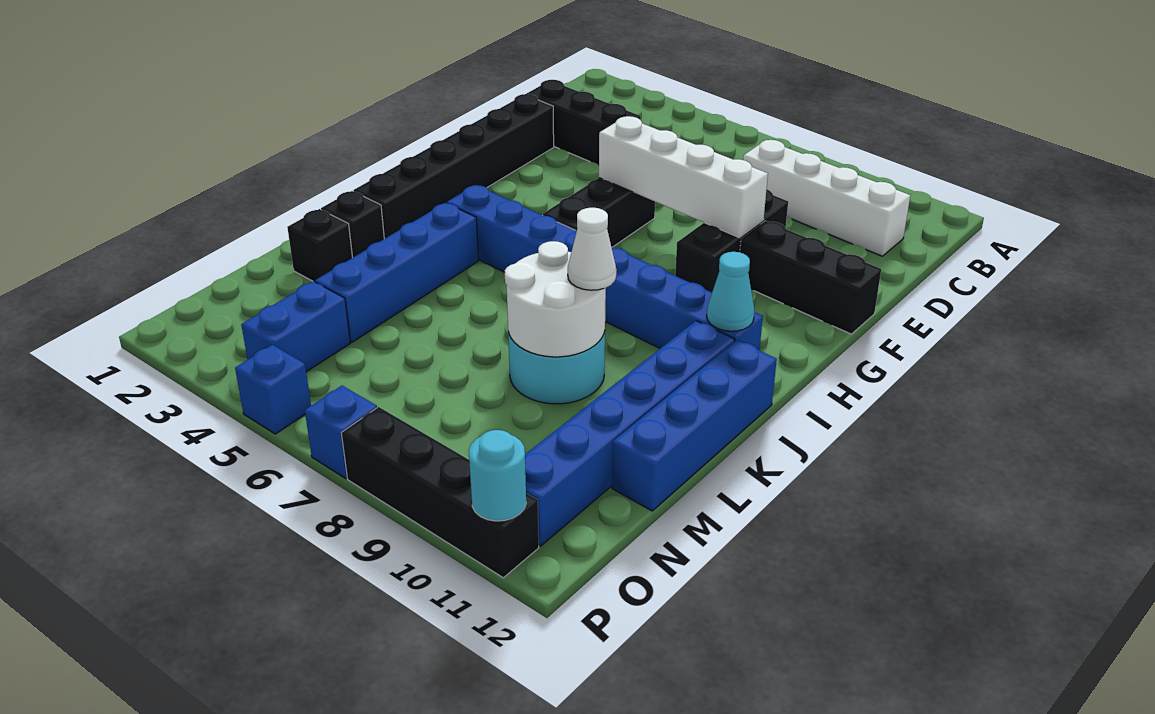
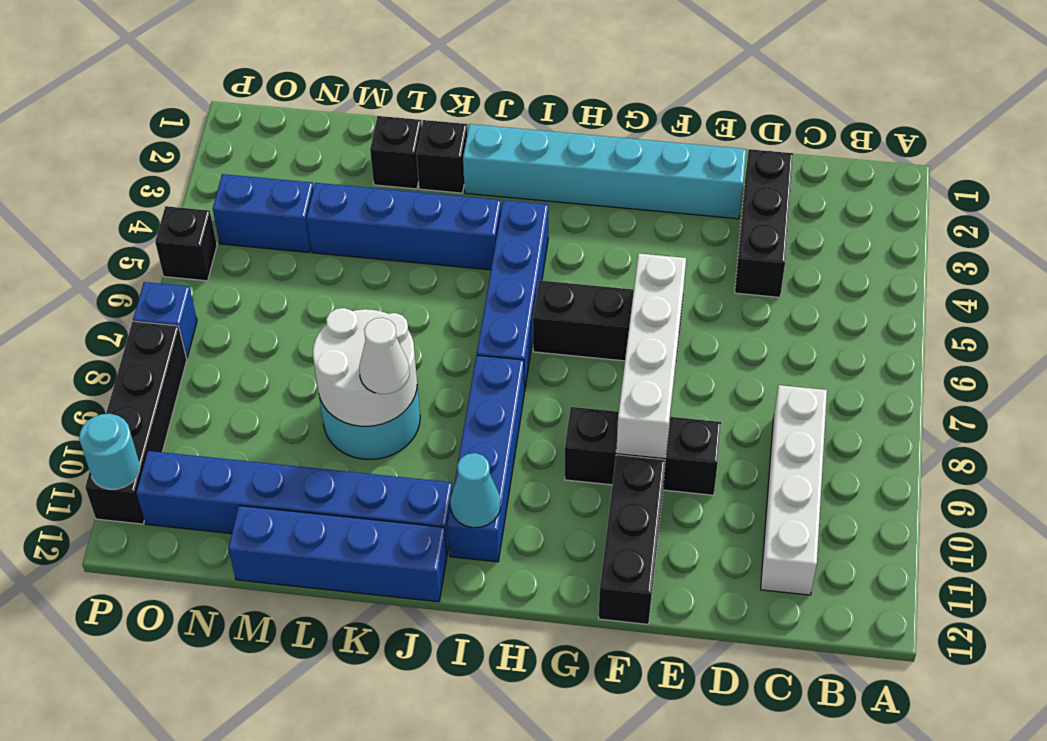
black brick E2:J2 level 1 -> cyan brick E2:J2 level 1
blue brick P5 level 1 -> black brick P5 level 1

